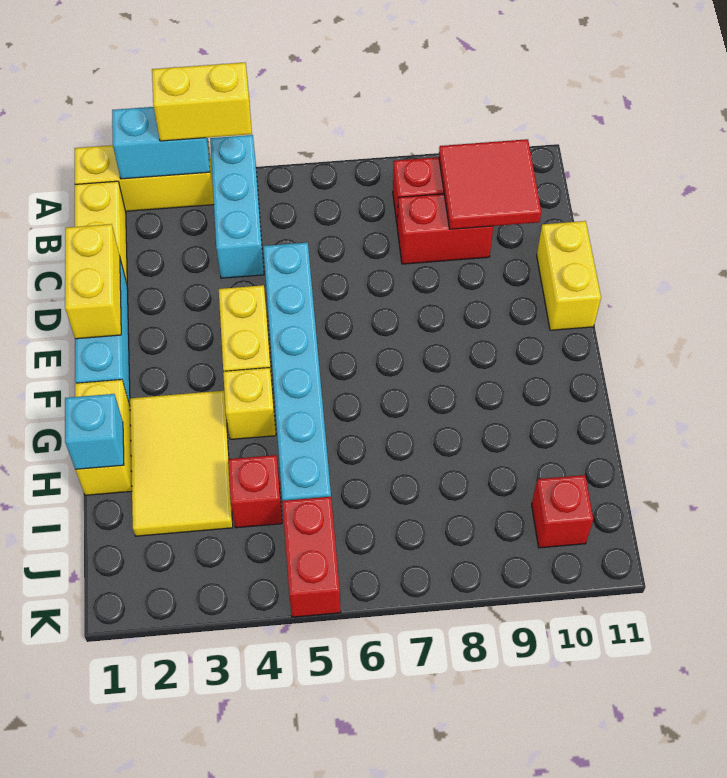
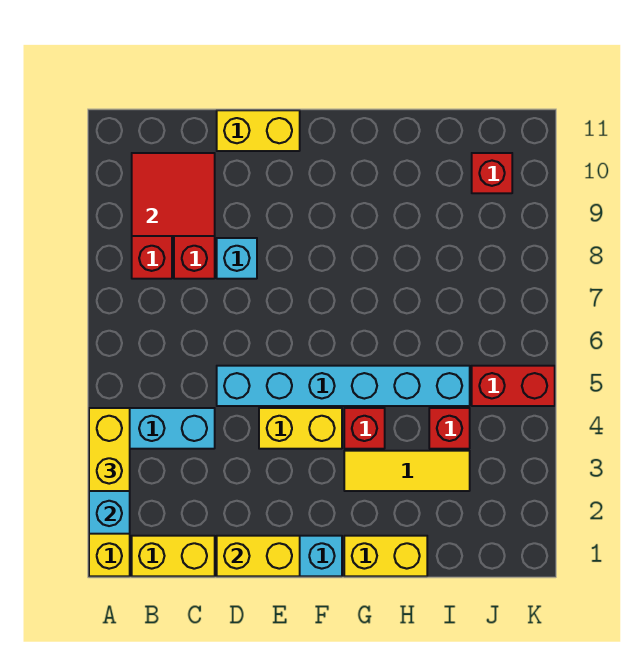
yellow tile G2:I3 level 1 -> yellow tile G3:I3 level 1
yellow brick G4 level 1 -> red brick G4 level 1
cyan brick H1 level 2 -> cyan brick D8 level 1

